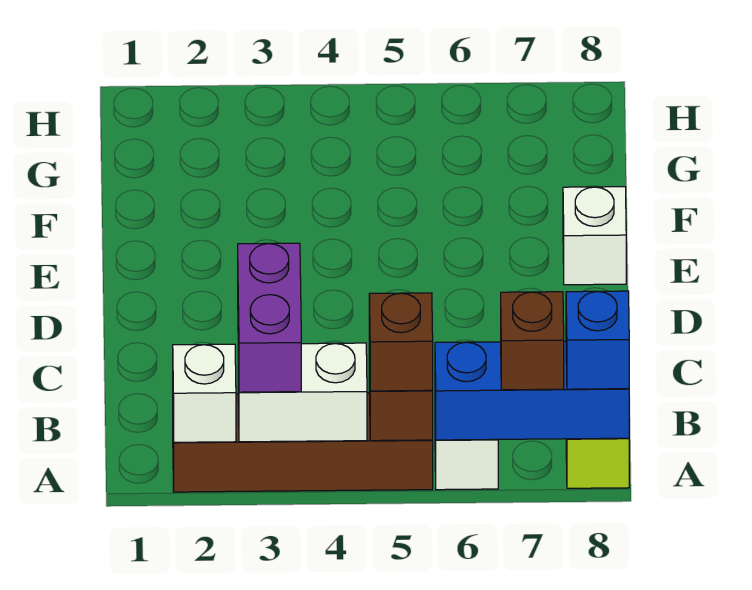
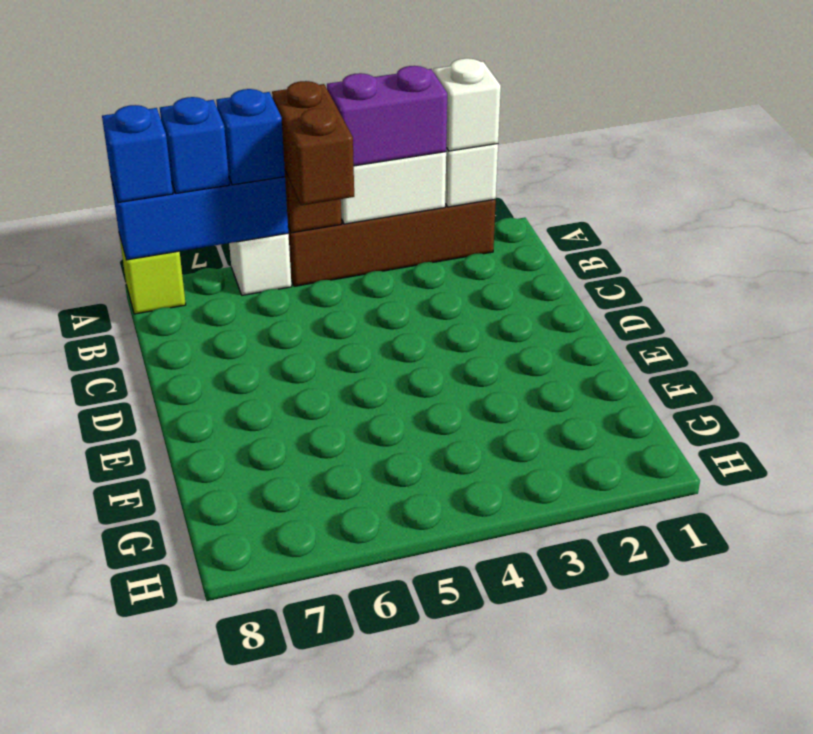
purple brick A3:B3 level 3 -> purple brick A3:A4 level 3
brown brick A5 level 3 -> brown brick A5:B5 level 3
none -> blue brick A6 level 3
brown brick A7 level 3 -> blue brick A7 level 3
white brick E8 level 1 -> white brick A2 level 3

